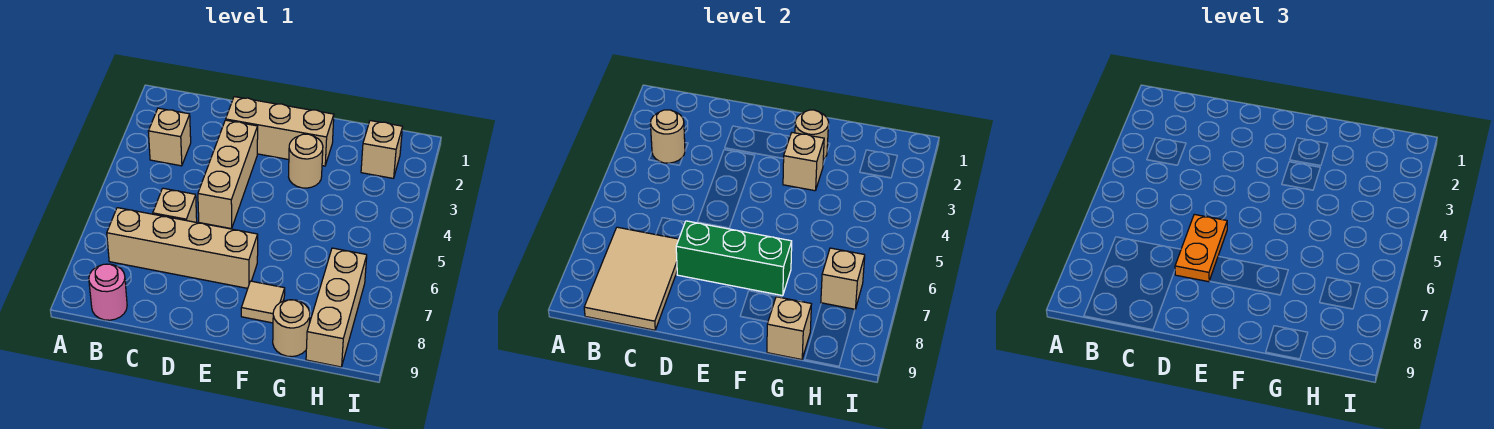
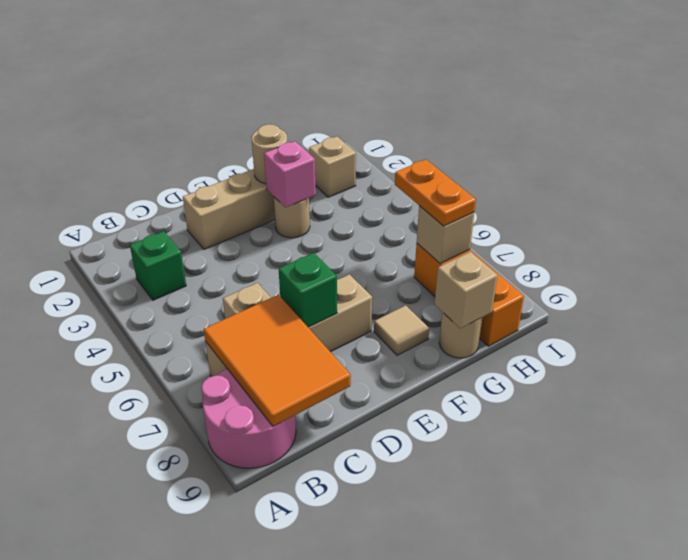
tan brick B3 level 1 -> green brick B3 level 1
tan round brick B3 level 2 -> none
tan tile B7:C9 level 2 -> orange tile B7:C9 level 2
pink round brick B9 level 1 -> pink round brick A8:B9 level 1
tan brick D3:D5 level 1 -> none
orange plate D6:D7 level 3 -> orange plate H6:H7 level 3
green brick D7:F7 level 2 -> green brick D7 level 2
tan brick F3 level 2 -> pink brick F3 level 2
tan brick H7:H9 level 1 -> orange brick H7:H9 level 1

